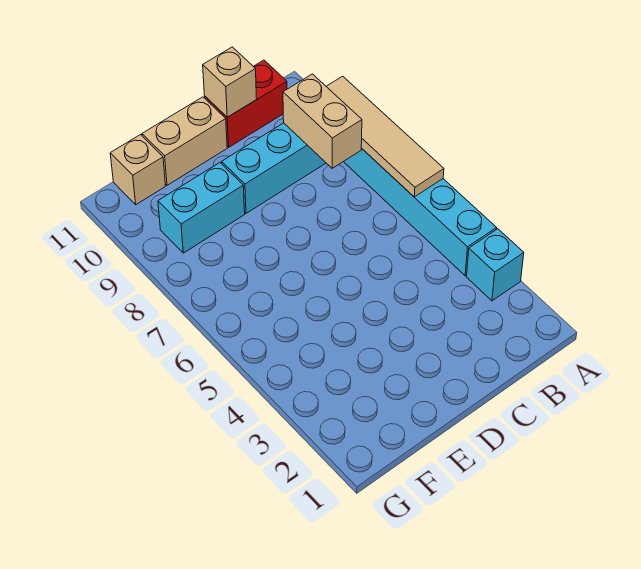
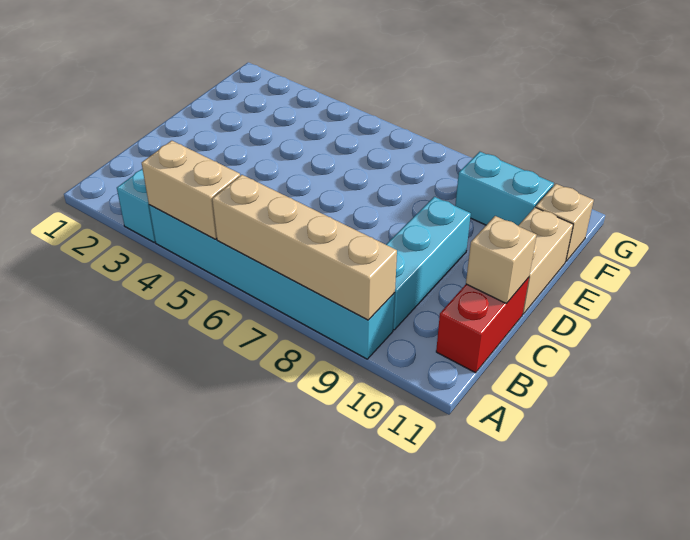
tan tile A6:A9 level 2 -> tan brick A6:A9 level 2
tan brick B8:B9 level 2 -> tan brick A4:A5 level 2
cyan brick E9:F9 level 1 -> cyan brick F9:F10 level 1

